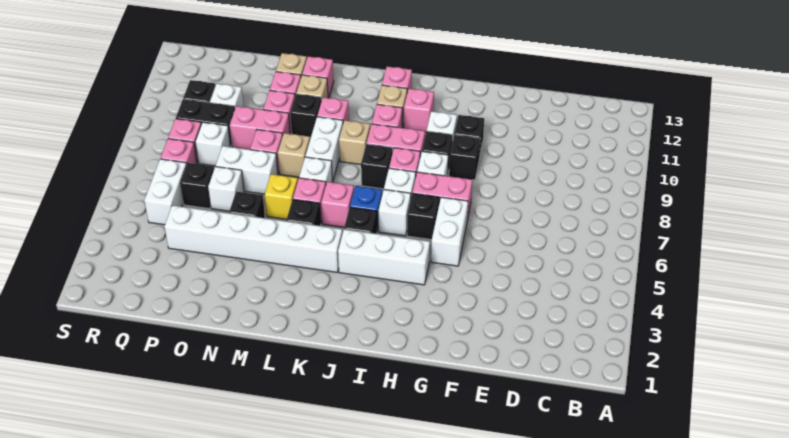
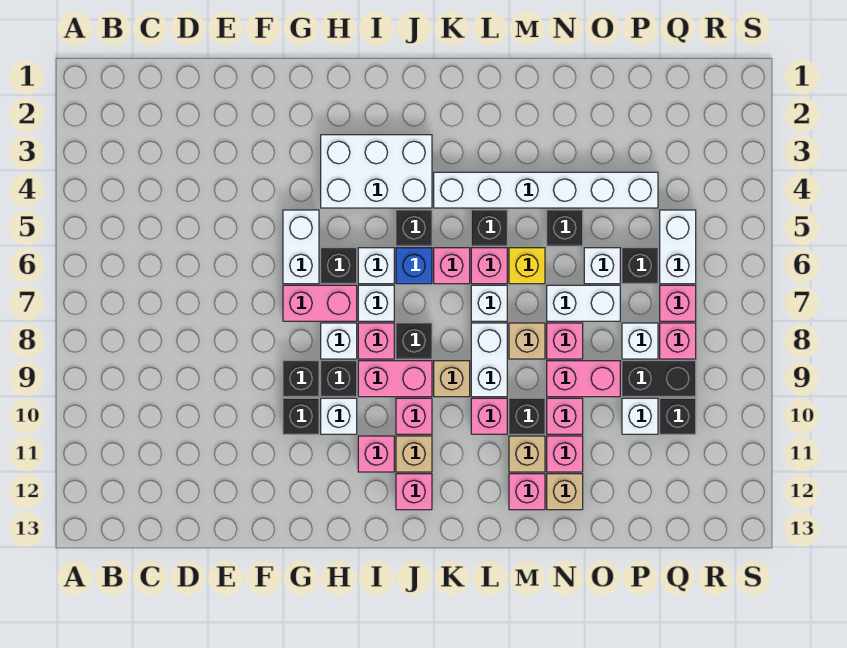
white brick H4:J4 level 1 -> white brick H3:J4 level 1

